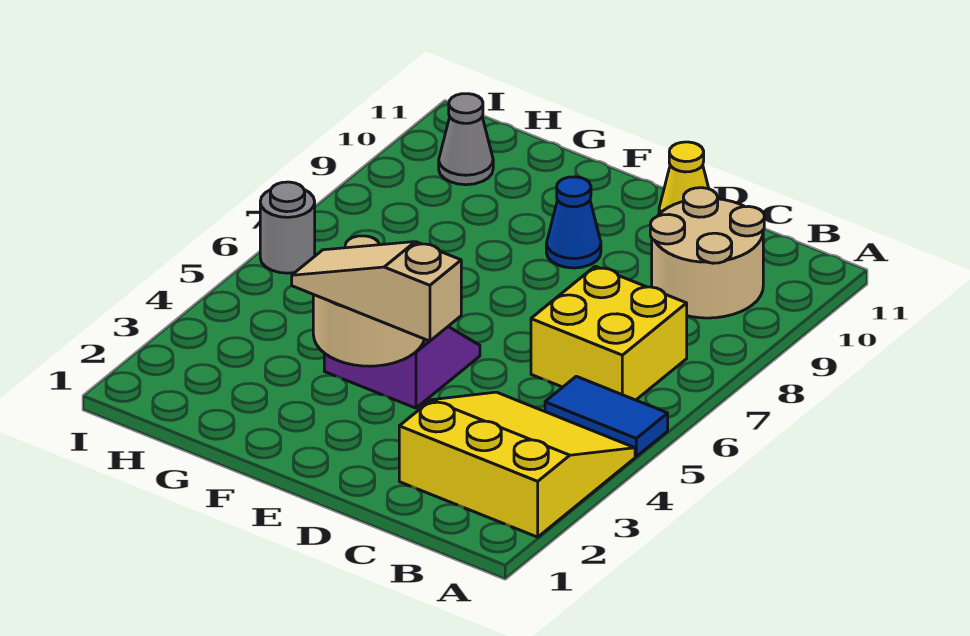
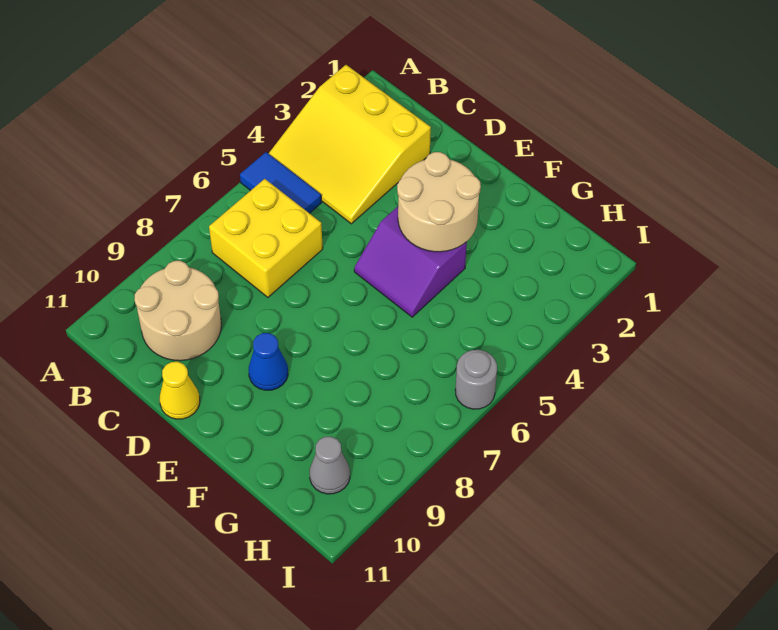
tan slope D3:F3 level 3 top D -> none

